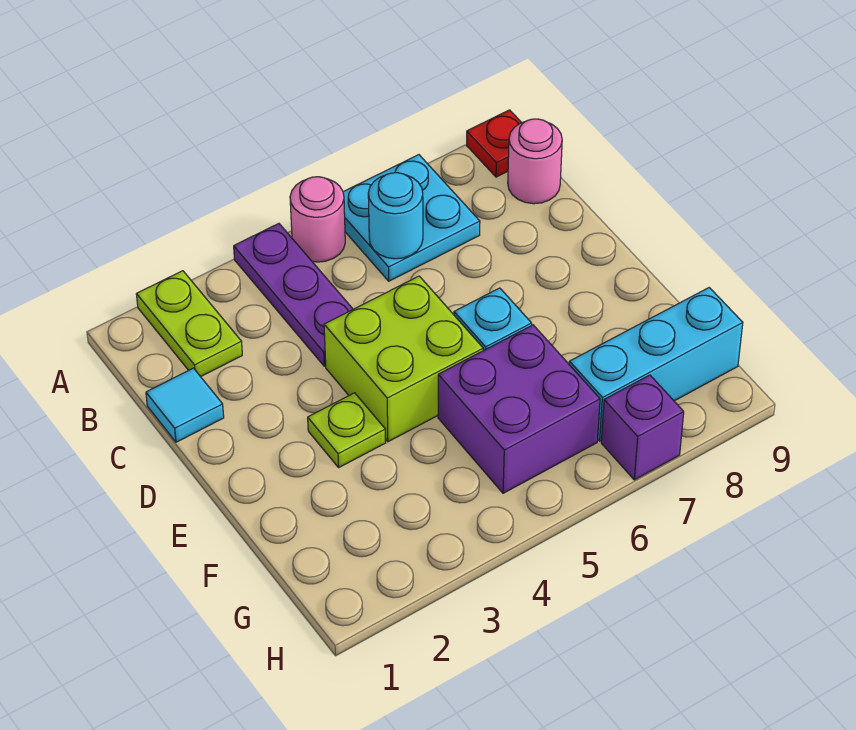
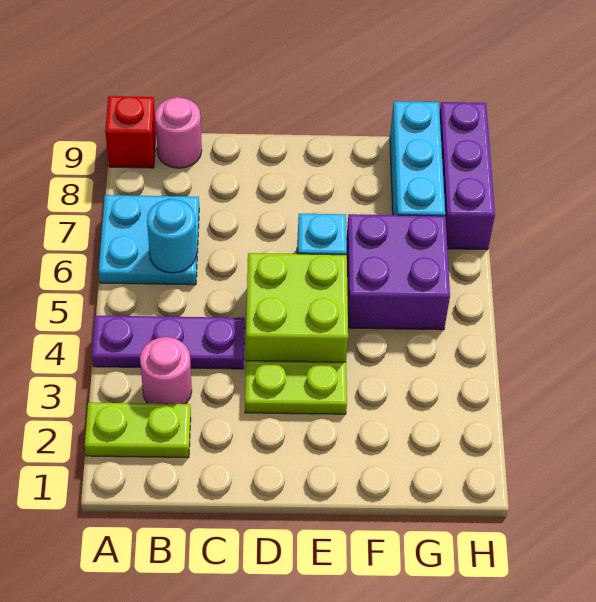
pink round brick A5 level 1 -> pink round brick B3 level 1
red plate A9 level 1 -> red brick A9 level 1
cyan tile C1 level 1 -> none
lime plate E3 level 1 -> lime plate D3:E3 level 1
purple brick H7 level 1 -> purple brick H7:H9 level 1

